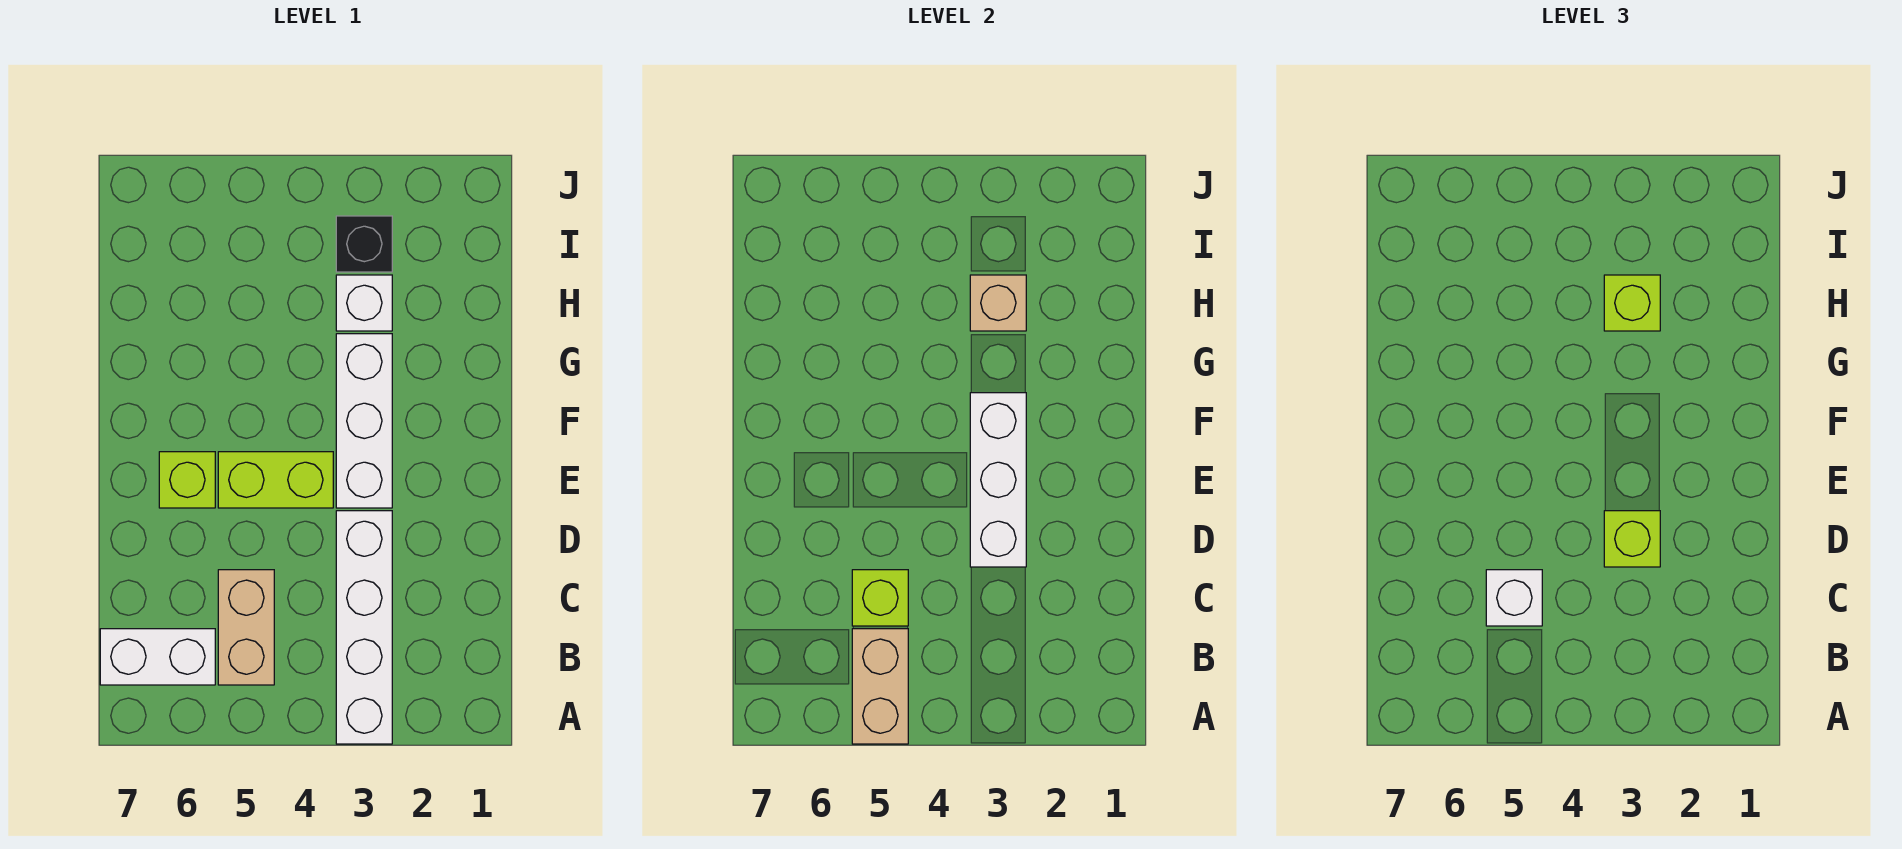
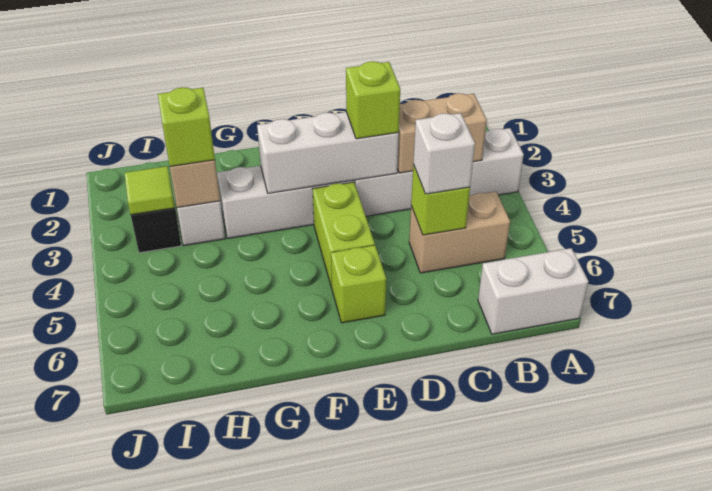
tan brick A5:B5 level 2 -> tan brick B3:C3 level 2
white brick B6:B7 level 1 -> white brick A7:B7 level 1
none -> lime tile I3 level 2

